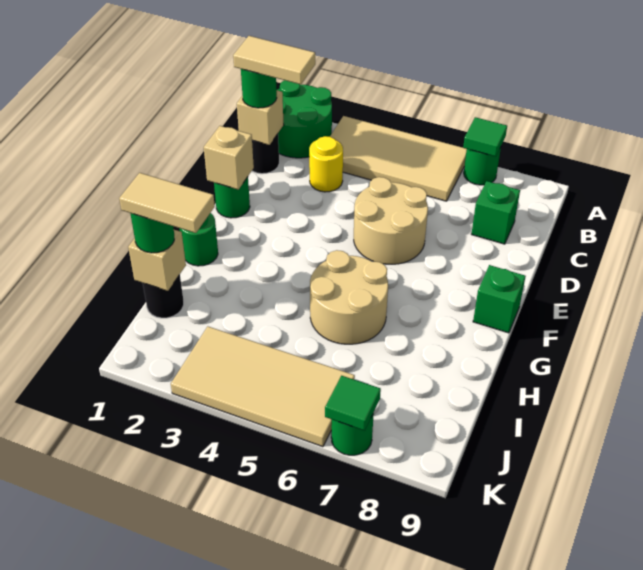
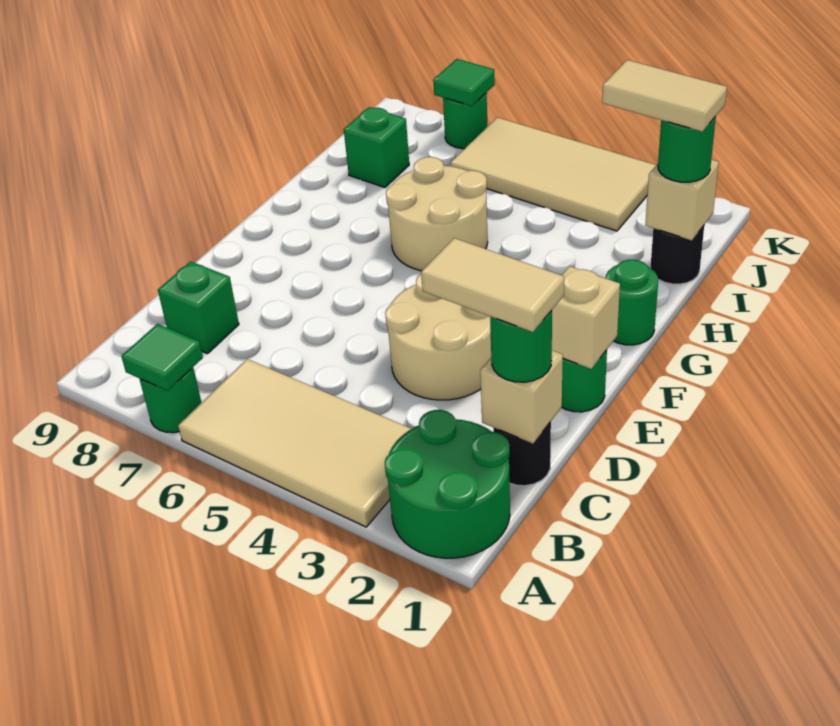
yellow round brick C3 level 1 -> none
tan round brick D5:E6 level 1 -> tan round brick D3:E4 level 1
green brick F9 level 1 -> green brick I8 level 1

